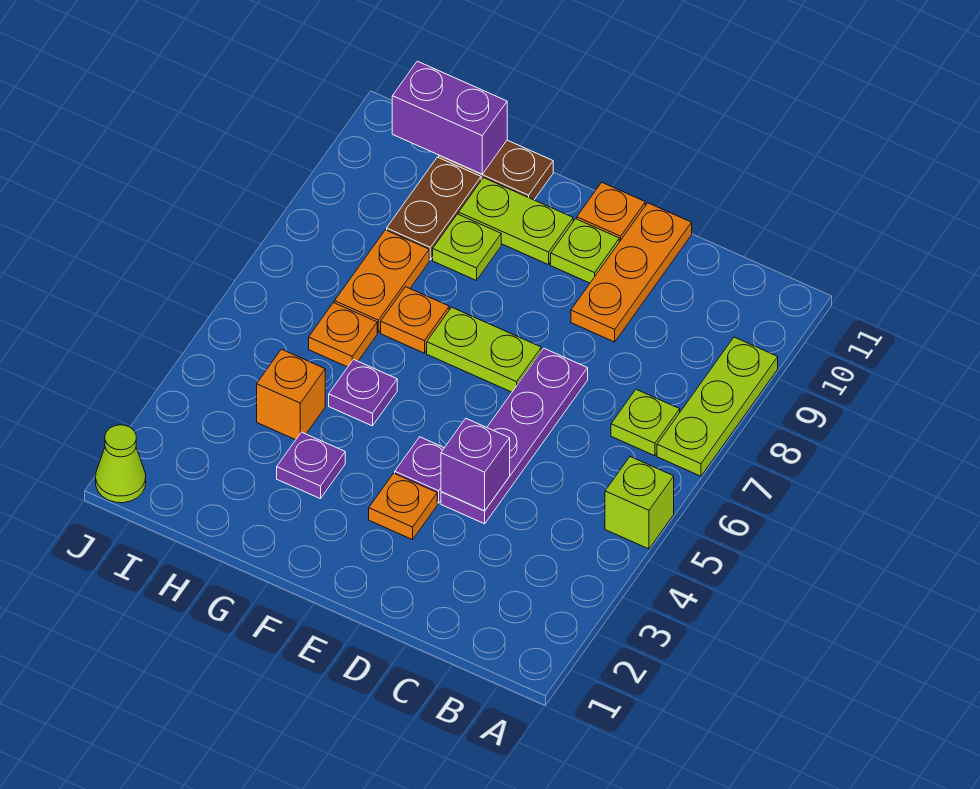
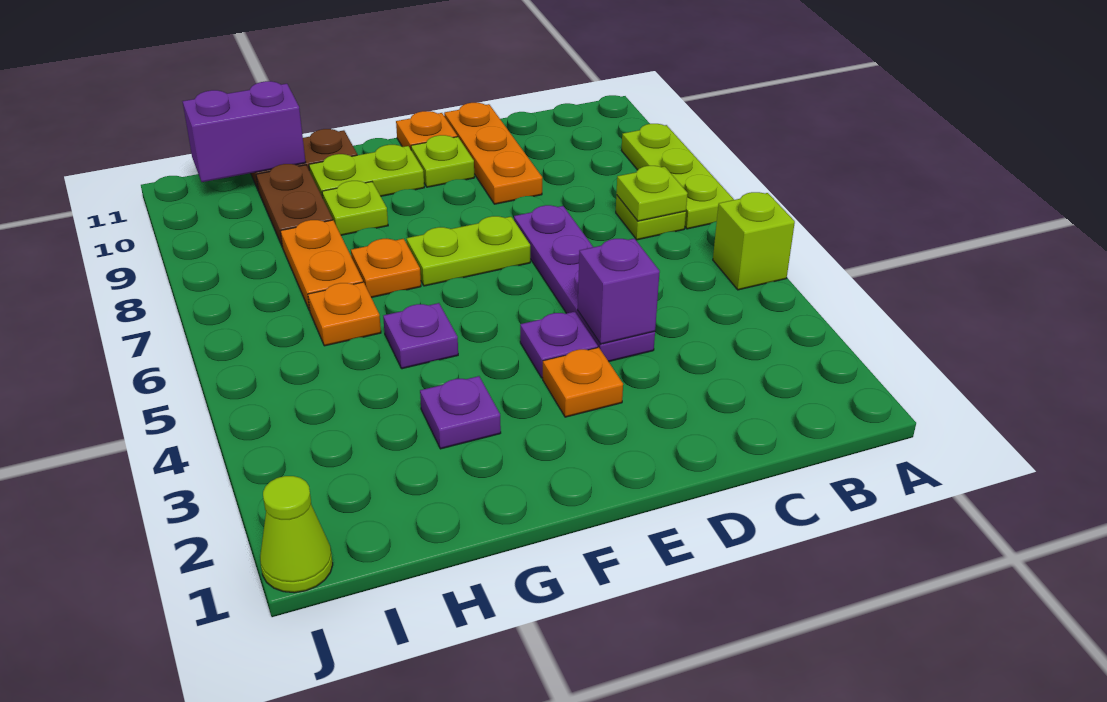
none -> lime plate B7 level 2
orange brick H4 level 1 -> none

